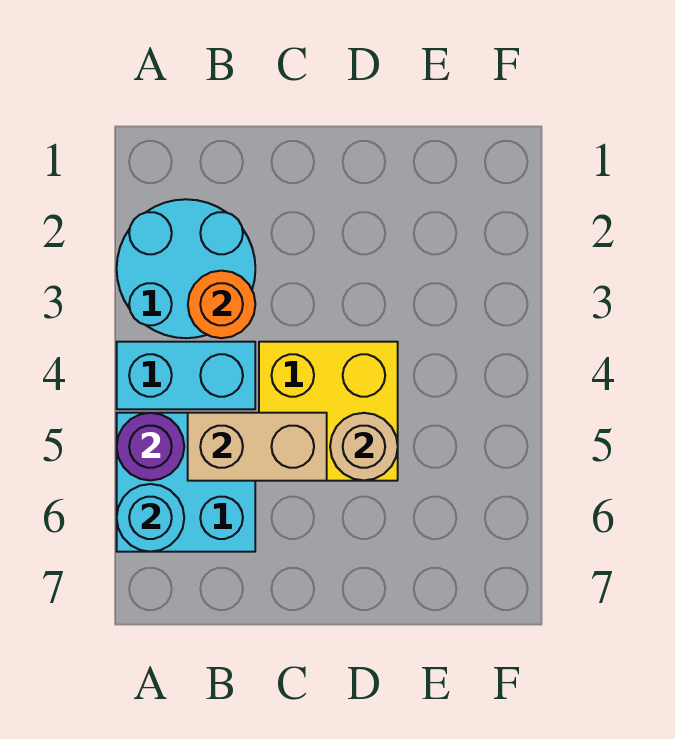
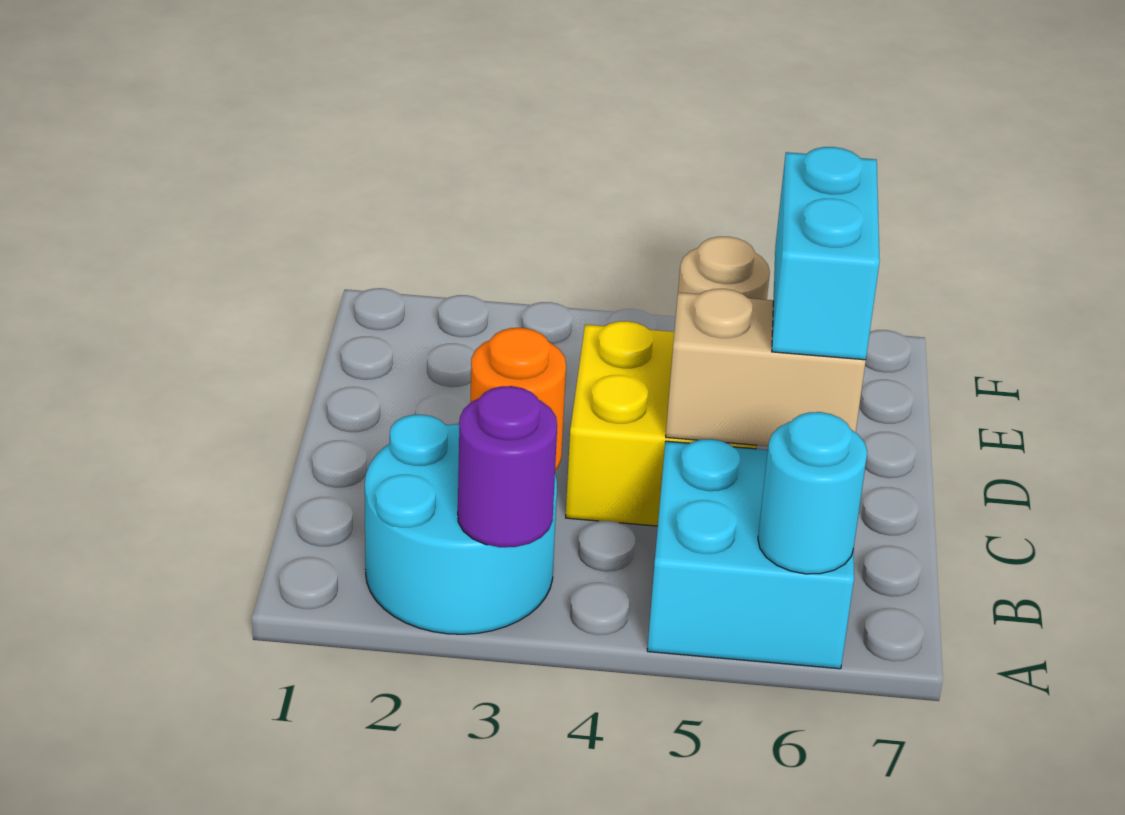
cyan brick A4:B4 level 1 -> cyan brick C6:D6 level 3
purple round brick A5 level 2 -> purple round brick A3 level 2
tan brick B5:C5 level 2 -> tan brick C5:C6 level 2

